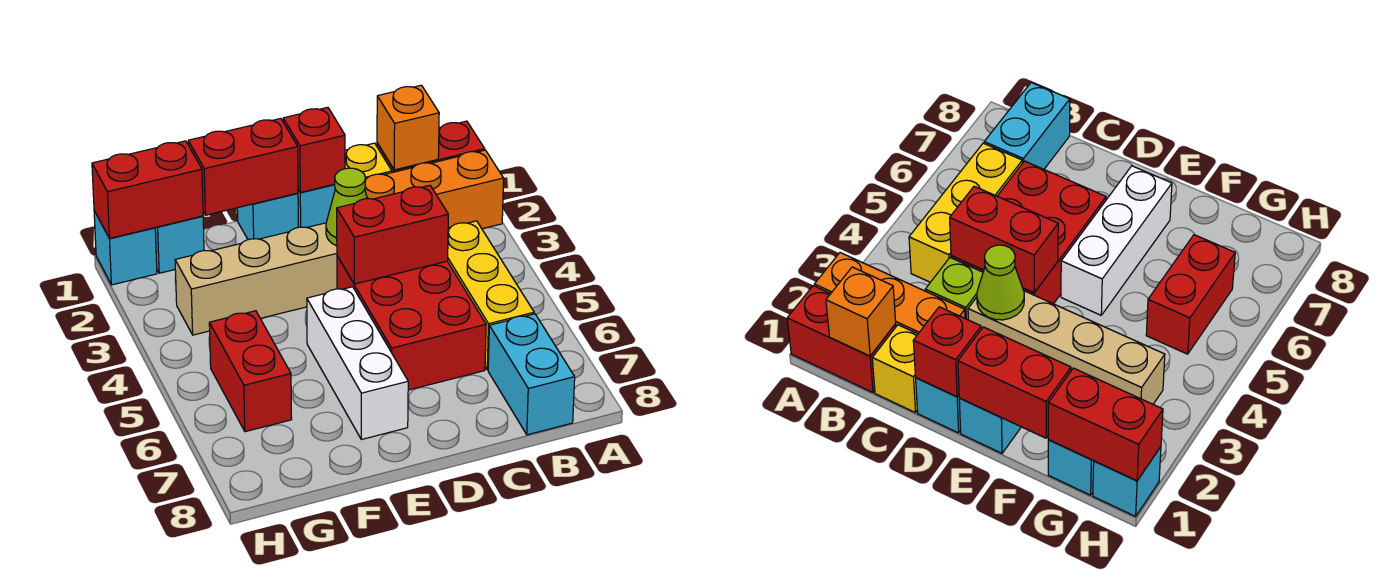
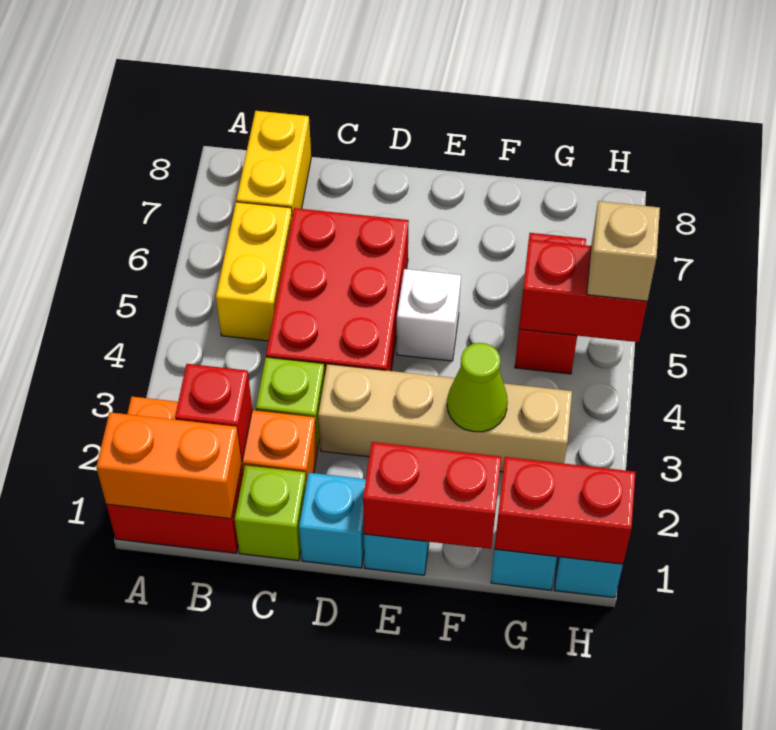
orange brick B1 level 2 -> orange brick A1:B1 level 2
yellow brick B4:B6 level 1 -> yellow brick B5:B6 level 1
cyan brick B7:B8 level 1 -> yellow brick B7:B8 level 1
yellow brick C1 level 1 -> lime brick C1 level 1
red brick C4:D4 level 2 -> red brick G5:H5 level 2
red brick D1 level 2 -> red brick B2 level 2
lime cone D3 level 2 -> lime cone F3 level 2
white brick E5:E7 level 1 -> white brick E5 level 1
none -> tan brick H5 level 3

